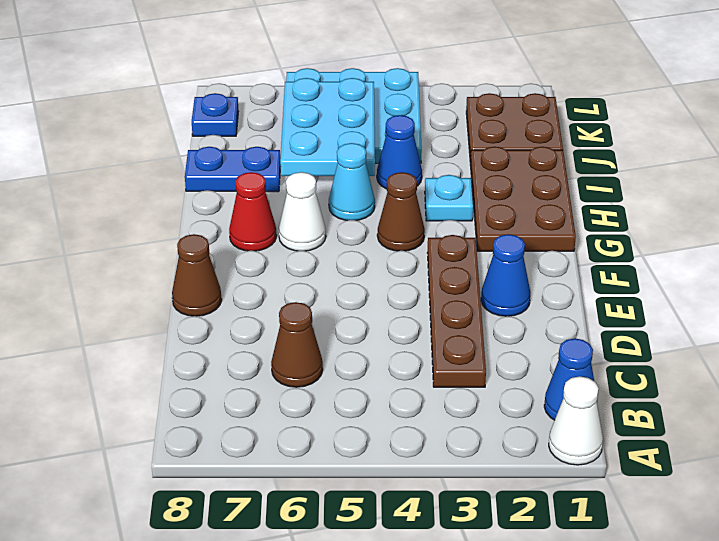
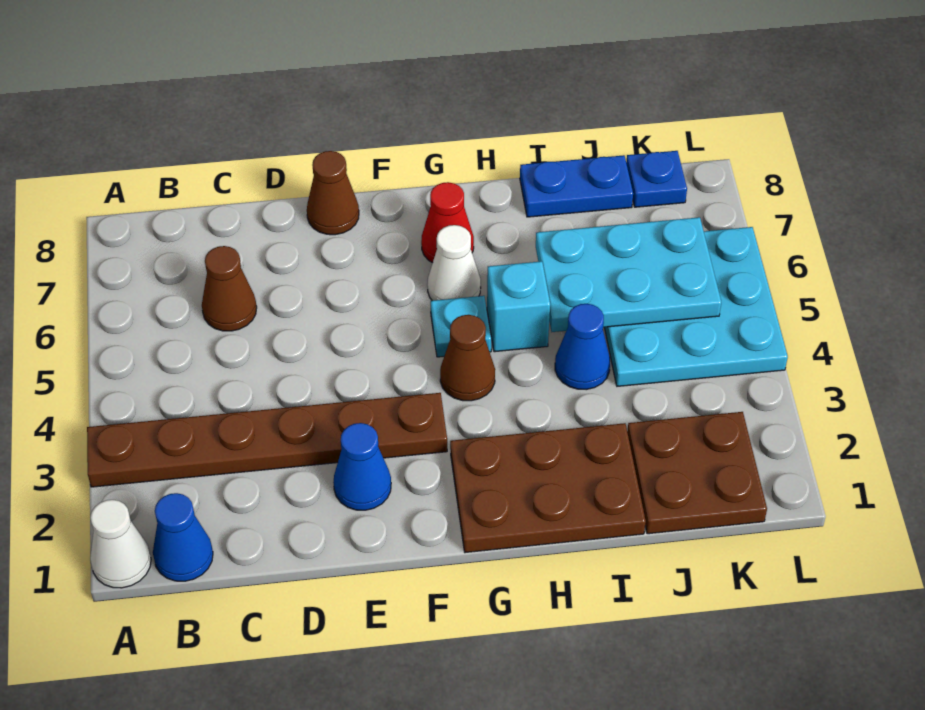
brown plate C3:F3 level 1 -> brown plate A3:F3 level 1
cyan plate H3 level 1 -> cyan plate G5 level 1
cyan cone H5 level 1 -> cyan brick H5 level 1
blue plate I7:I8 level 1 -> blue plate I8:J8 level 1

